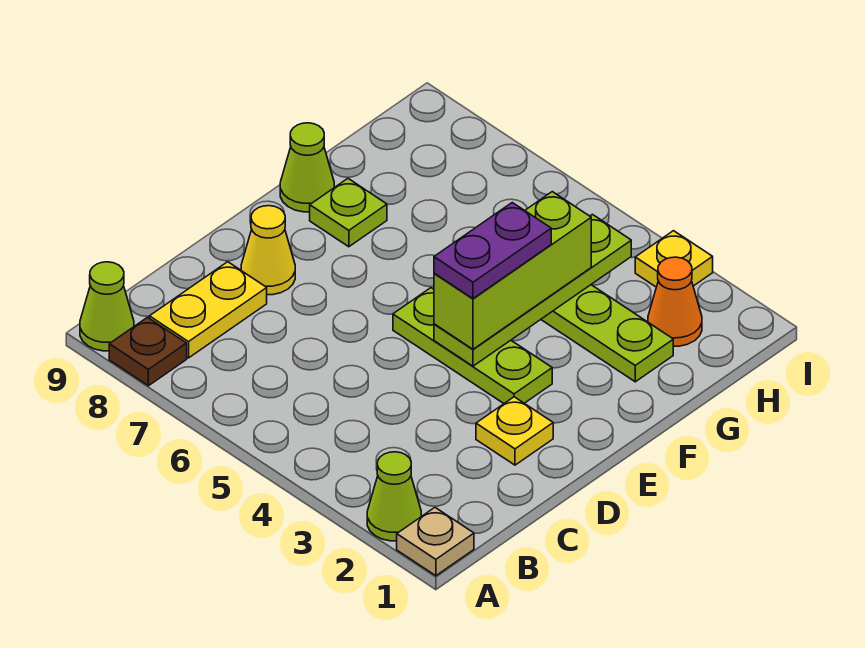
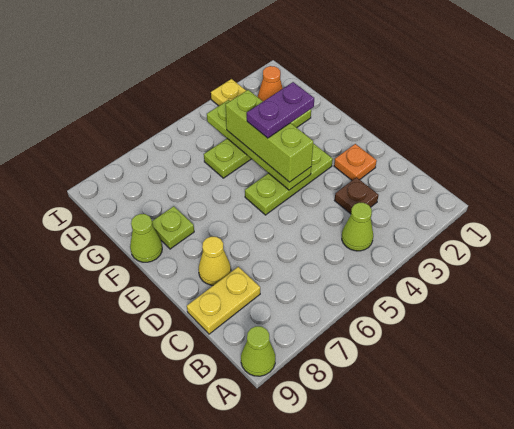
tan plate A1 level 1 -> none
lime cone A2 level 1 -> lime cone B4 level 1
brown plate A8 level 1 -> brown plate C3 level 1
yellow plate B8:C8 level 1 -> yellow plate C8:C9 level 1
yellow plate D2 level 1 -> orange plate D2 level 1
purple plate E4:F4 level 4 -> purple plate F3:F4 level 4

